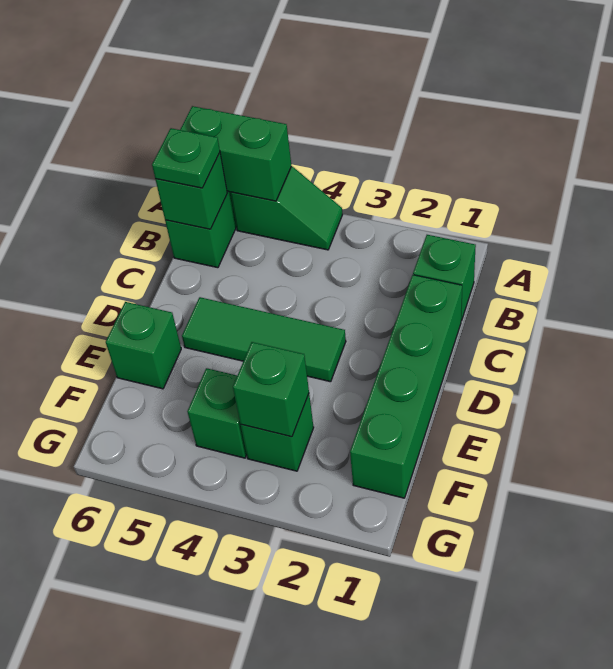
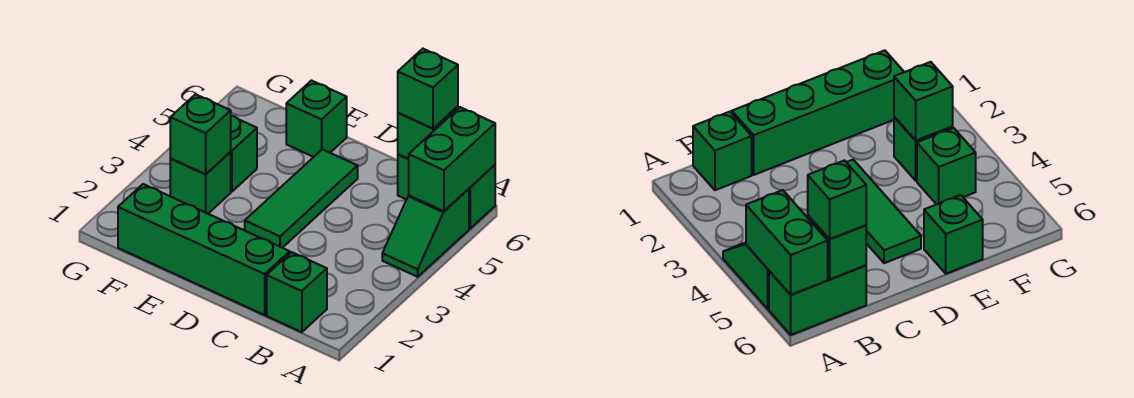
green plate B6 level 3 -> green brick B6 level 3

